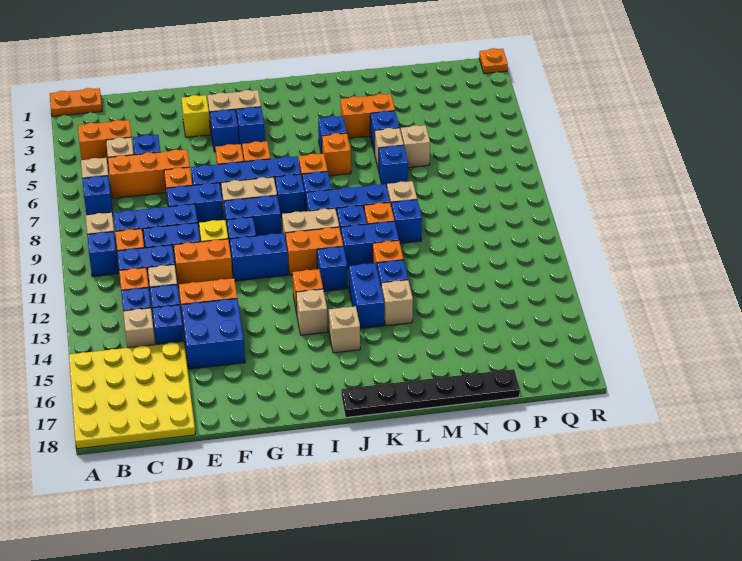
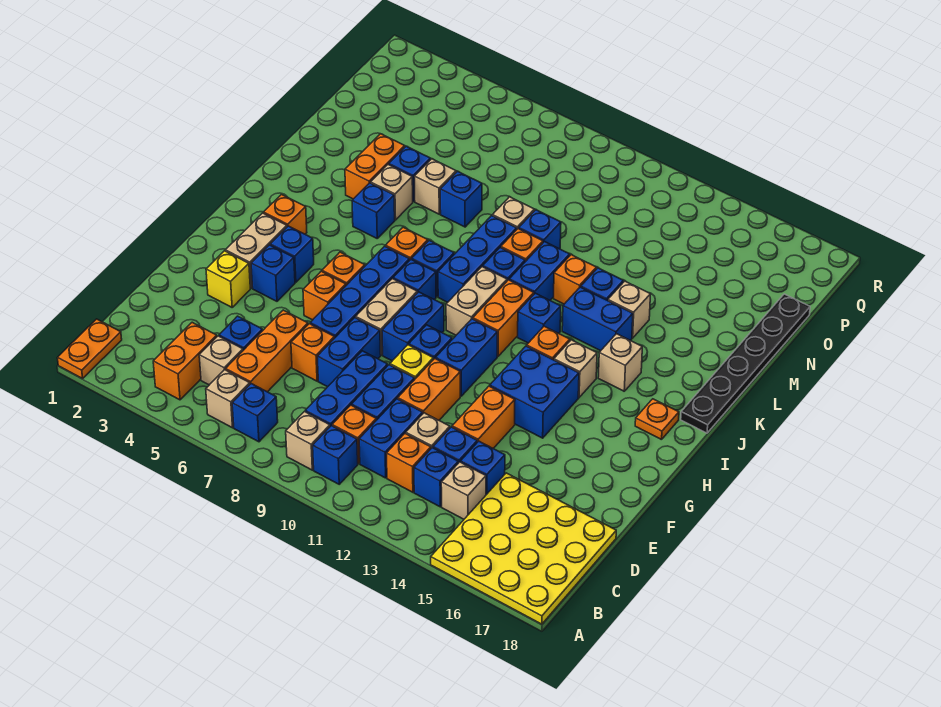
blue brick E14:F15 level 1 -> blue brick G13:H14 level 1
orange brick K6 level 1 -> orange brick I3 level 1
tan brick N6 level 1 -> tan brick L5 level 1
orange plate R1 level 1 -> orange plate I17 level 1

